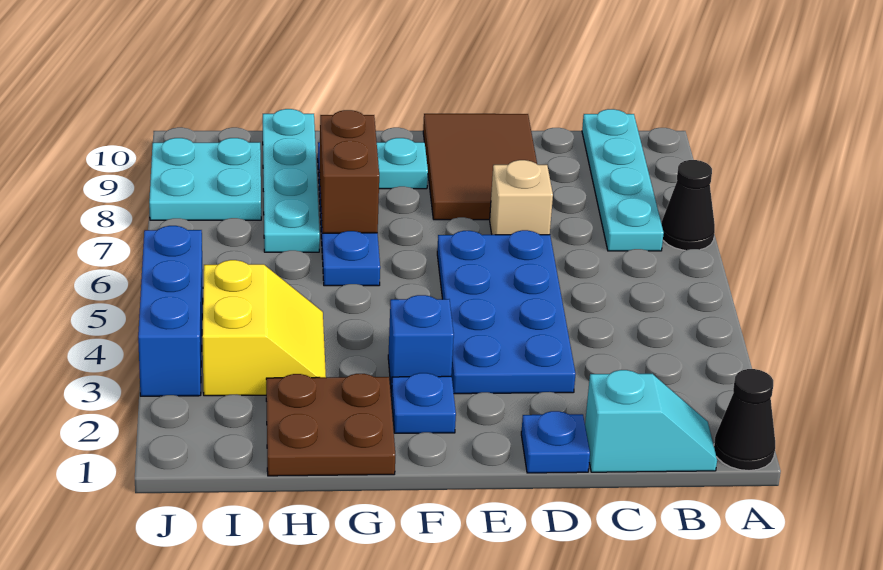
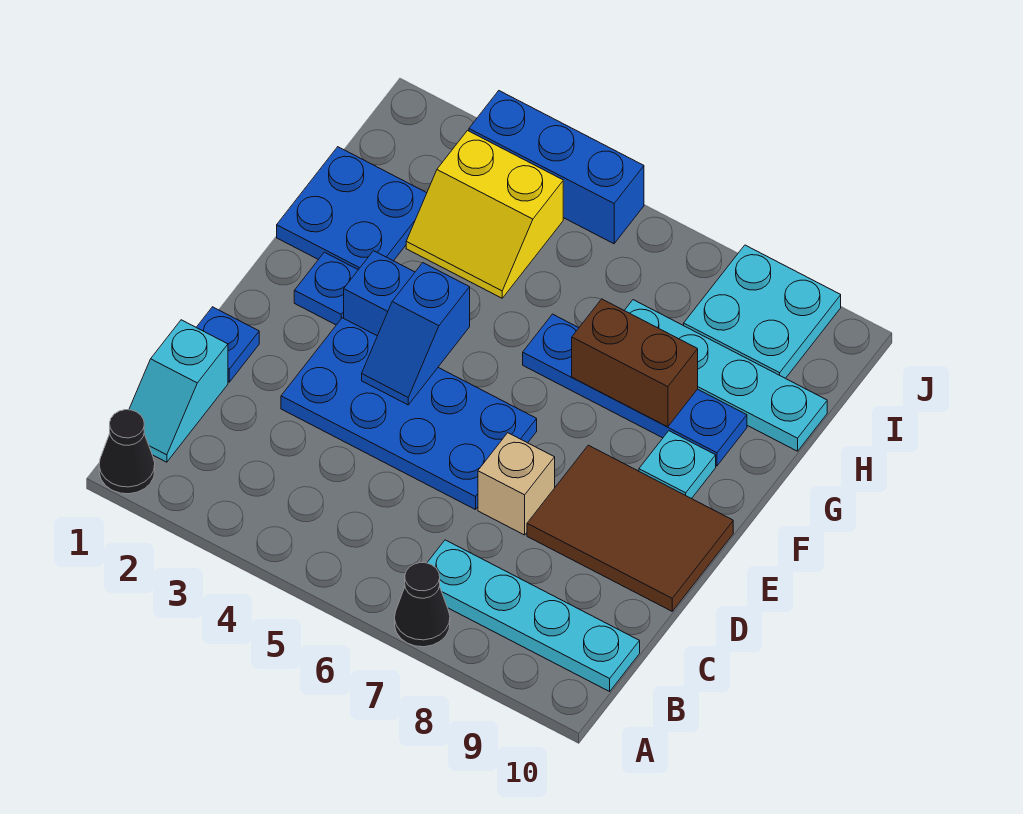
none -> blue slope E4:F4 level 2 top F
brown plate G1:H2 level 1 -> blue plate G1:H2 level 1

